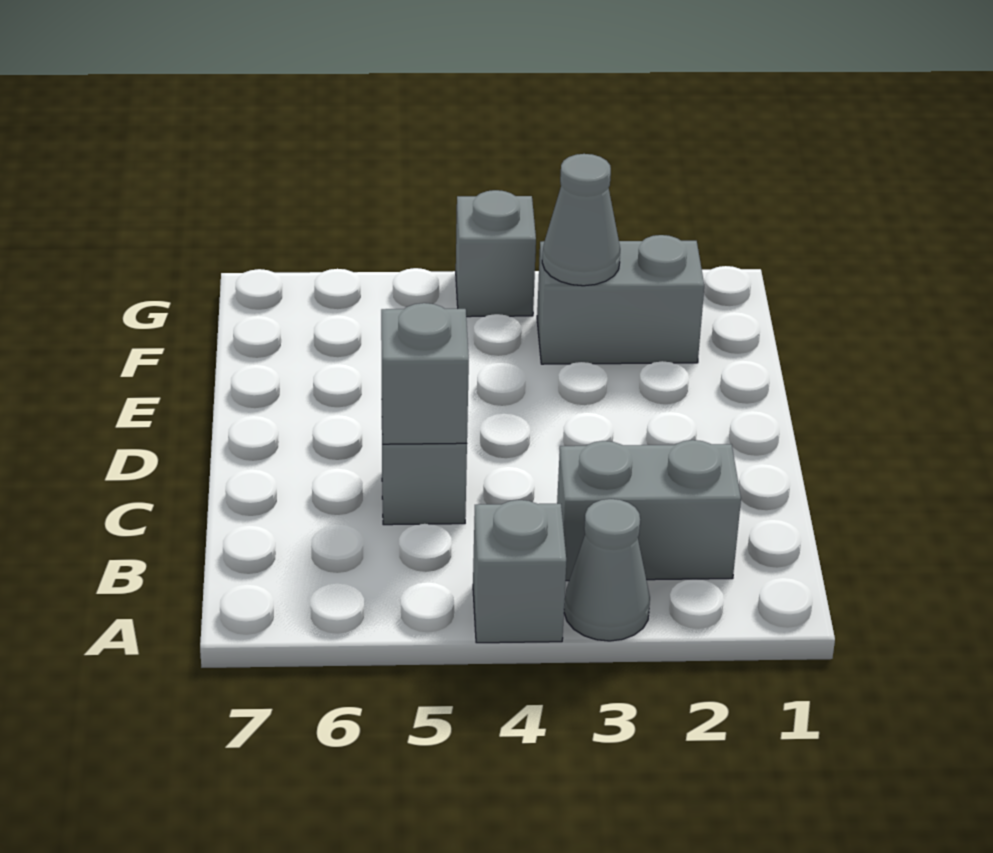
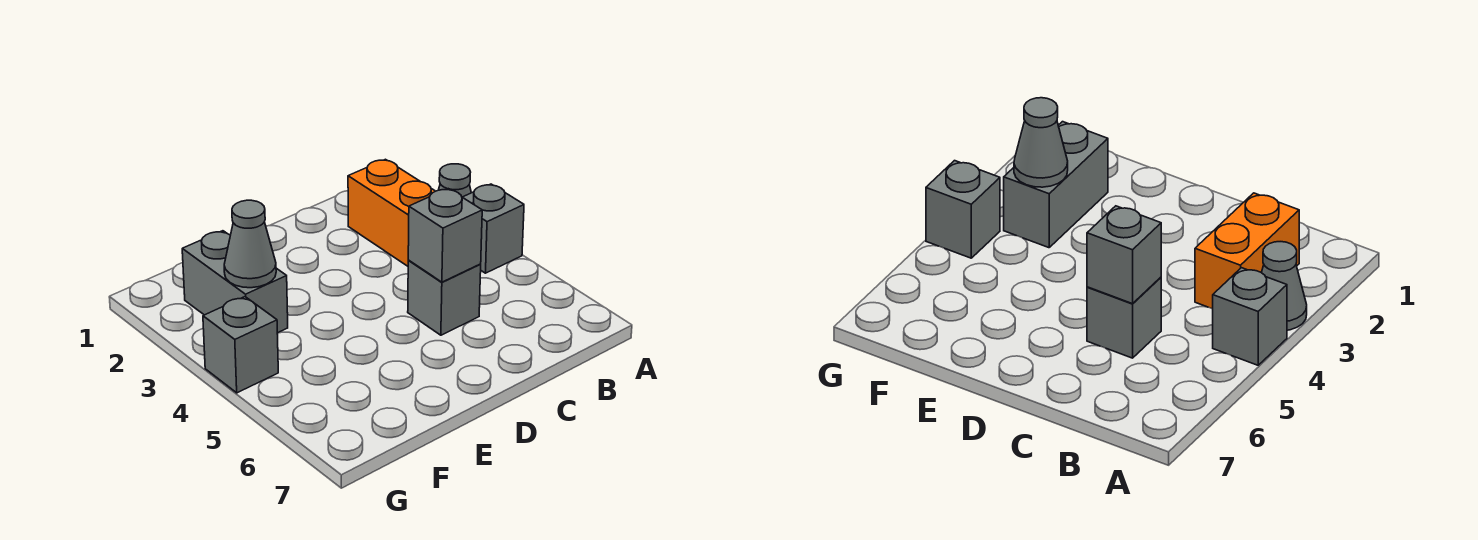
grey brick B2:B3 level 1 -> orange brick B2:B3 level 1

